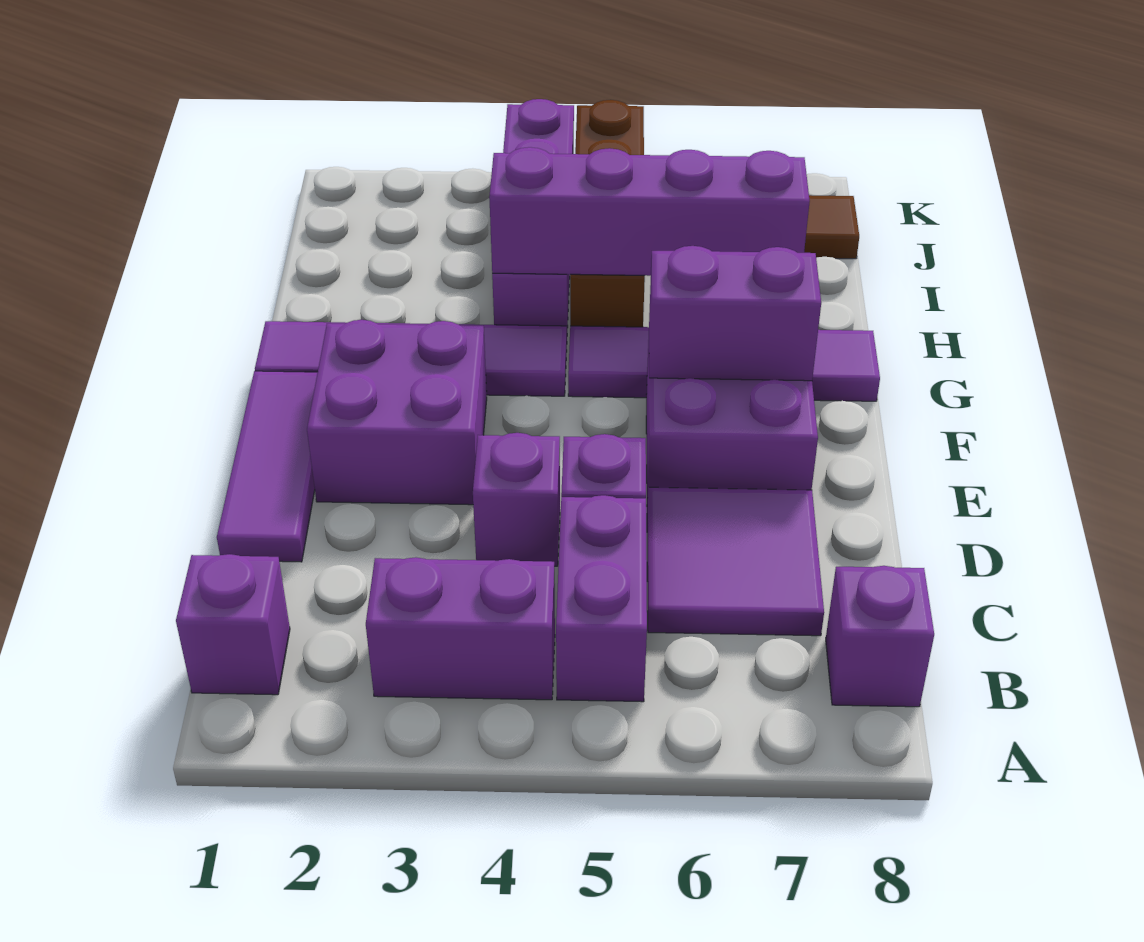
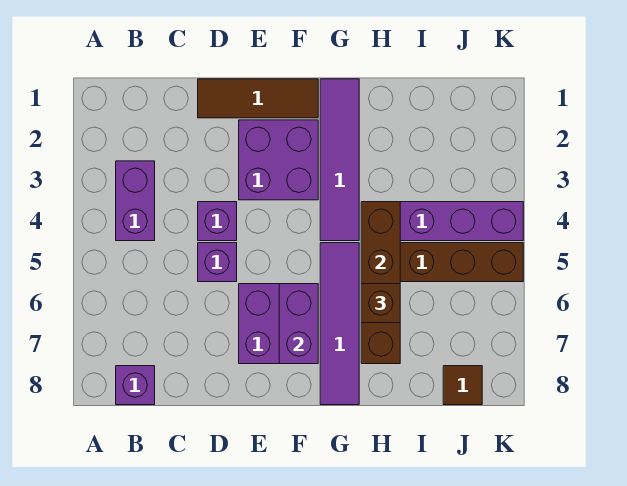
purple brick B1 level 1 -> none
purple brick B5:C5 level 1 -> none
purple tile C6:D7 level 1 -> none
purple tile D1:F1 level 1 -> brown tile D1:F1 level 1
purple brick H4:H7 level 2 -> brown brick H4:H7 level 2
none -> brown brick H6 level 3

